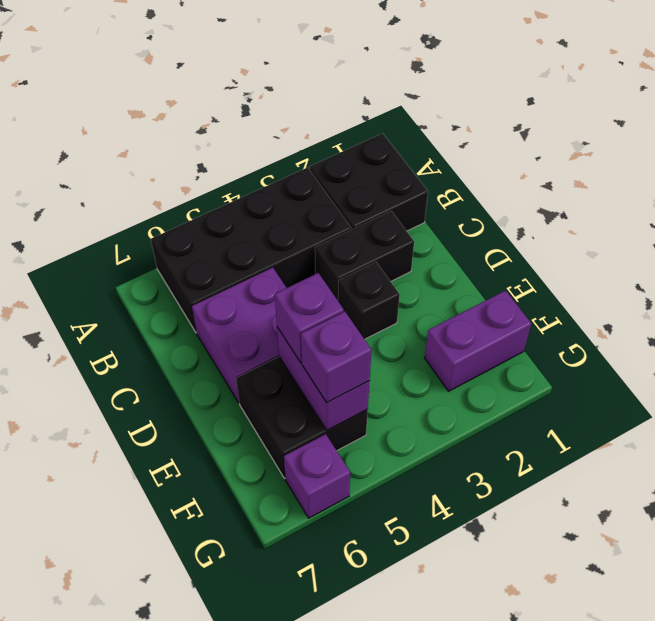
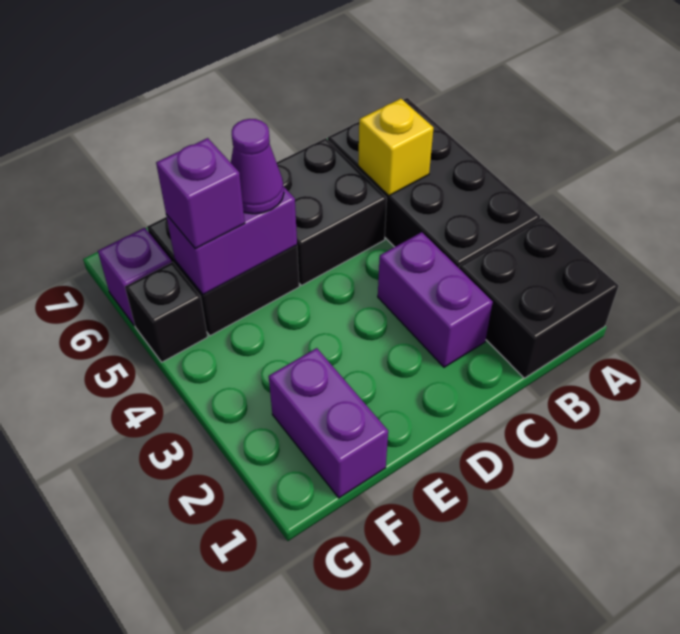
none -> yellow brick B5 level 2
black brick C2:C3 level 1 -> purple brick C2:C3 level 1
purple brick C5:D6 level 1 -> black brick C5:D6 level 1
black brick D3 level 1 -> black brick G5 level 1
purple brick E5 level 3 -> purple cone E5 level 3

